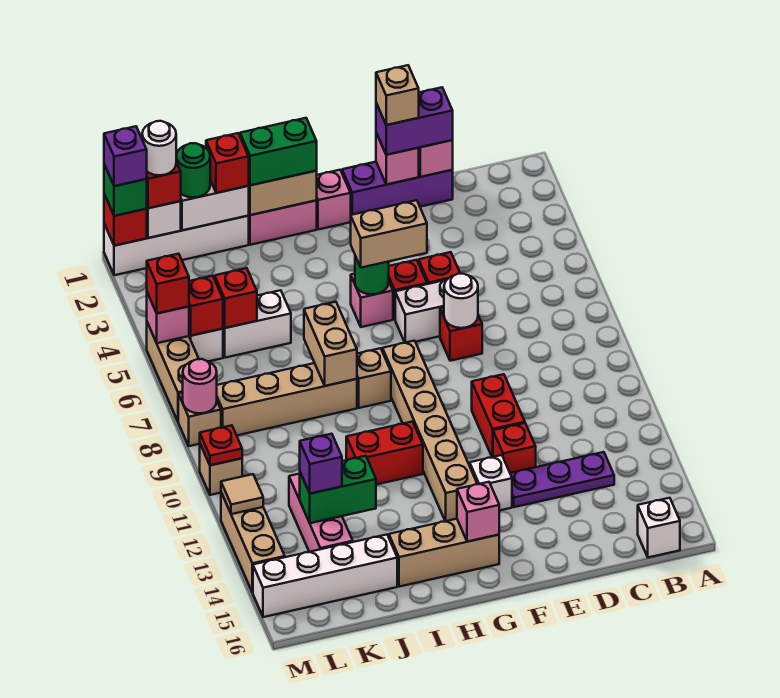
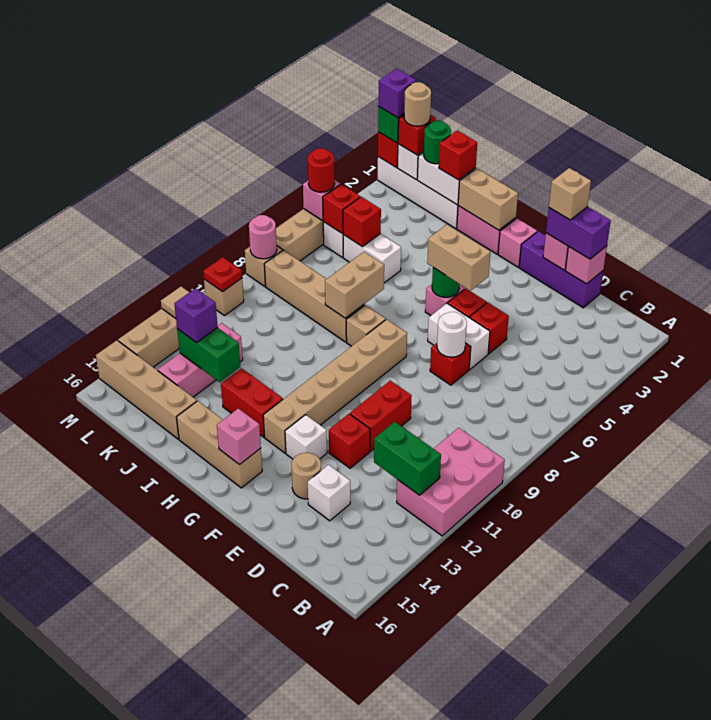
none -> pink brick A10:B12 level 1
white brick B16 level 1 -> white brick D14 level 1
purple plate C13:E13 level 1 -> none
none -> tan round brick E14 level 1
green brick H1:I1 level 3 -> green brick B12:C12 level 2
red brick H11:I11 level 1 -> red brick H13:I13 level 1
white brick J15:M15 level 1 -> tan brick J15:M15 level 1
white round brick L1 level 4 -> tan round brick L1 level 4
red brick M5 level 3 -> red round brick M5 level 3

